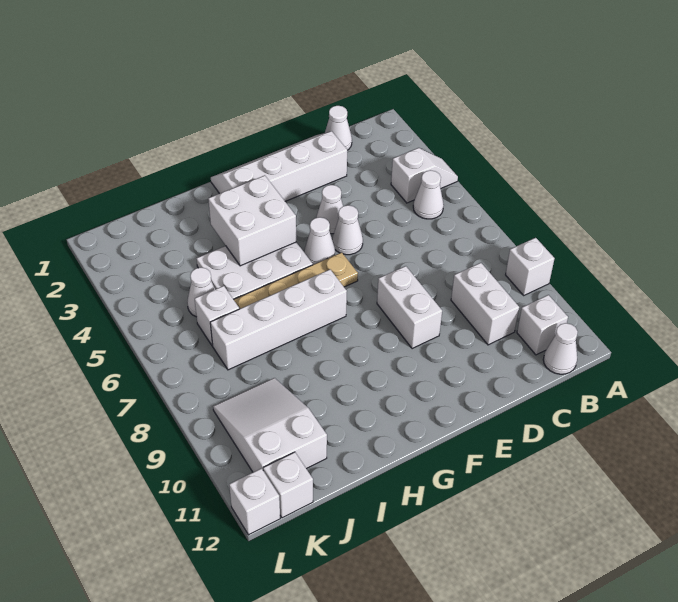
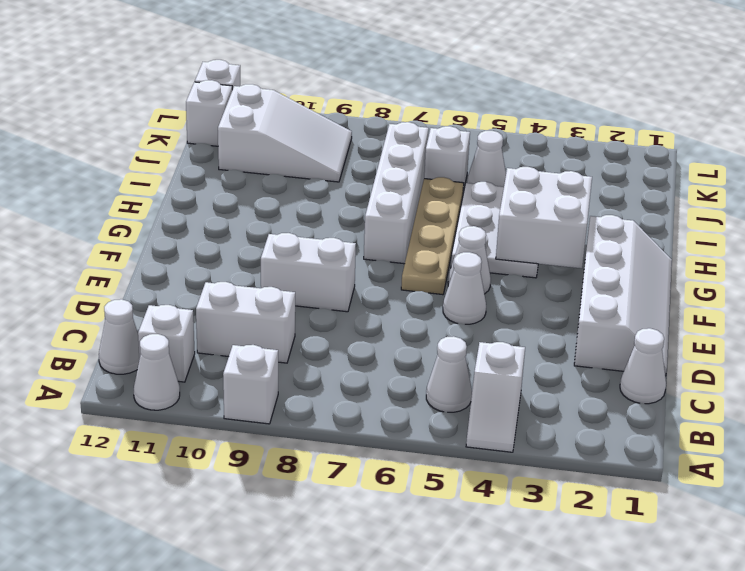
white cone E4 level 1 -> white cone A11 level 1

